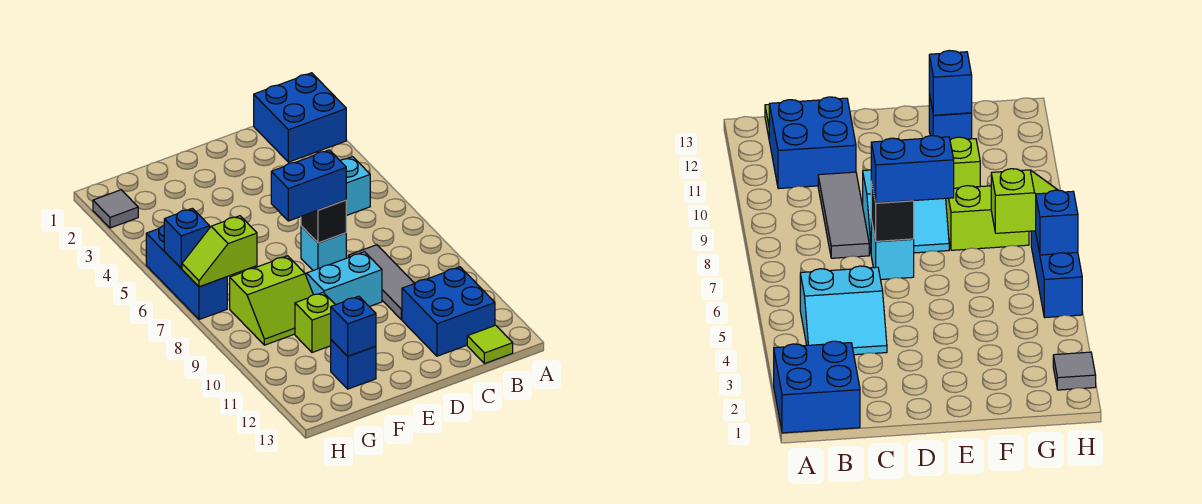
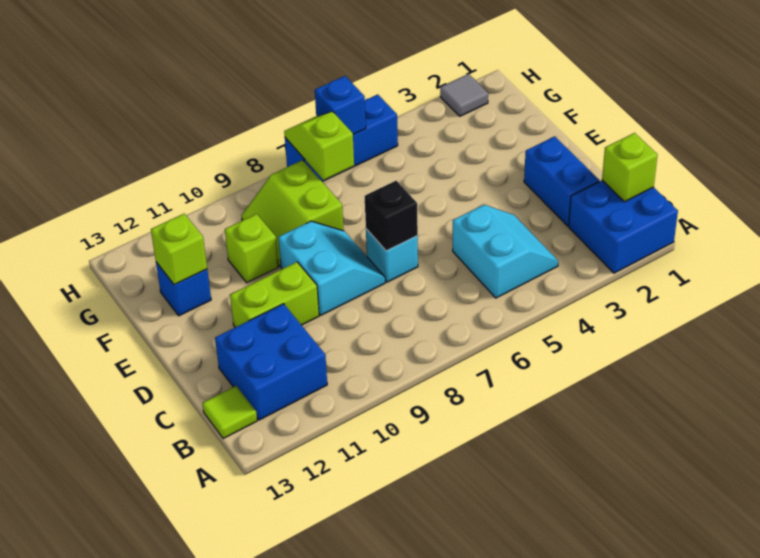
none -> lime brick B1 level 2
grey tile C8:C10 level 1 -> none
blue brick D7:E7 level 3 -> blue brick C2:D2 level 1
none -> lime brick D10:D11 level 1
blue brick F12 level 2 -> lime brick F12 level 2

